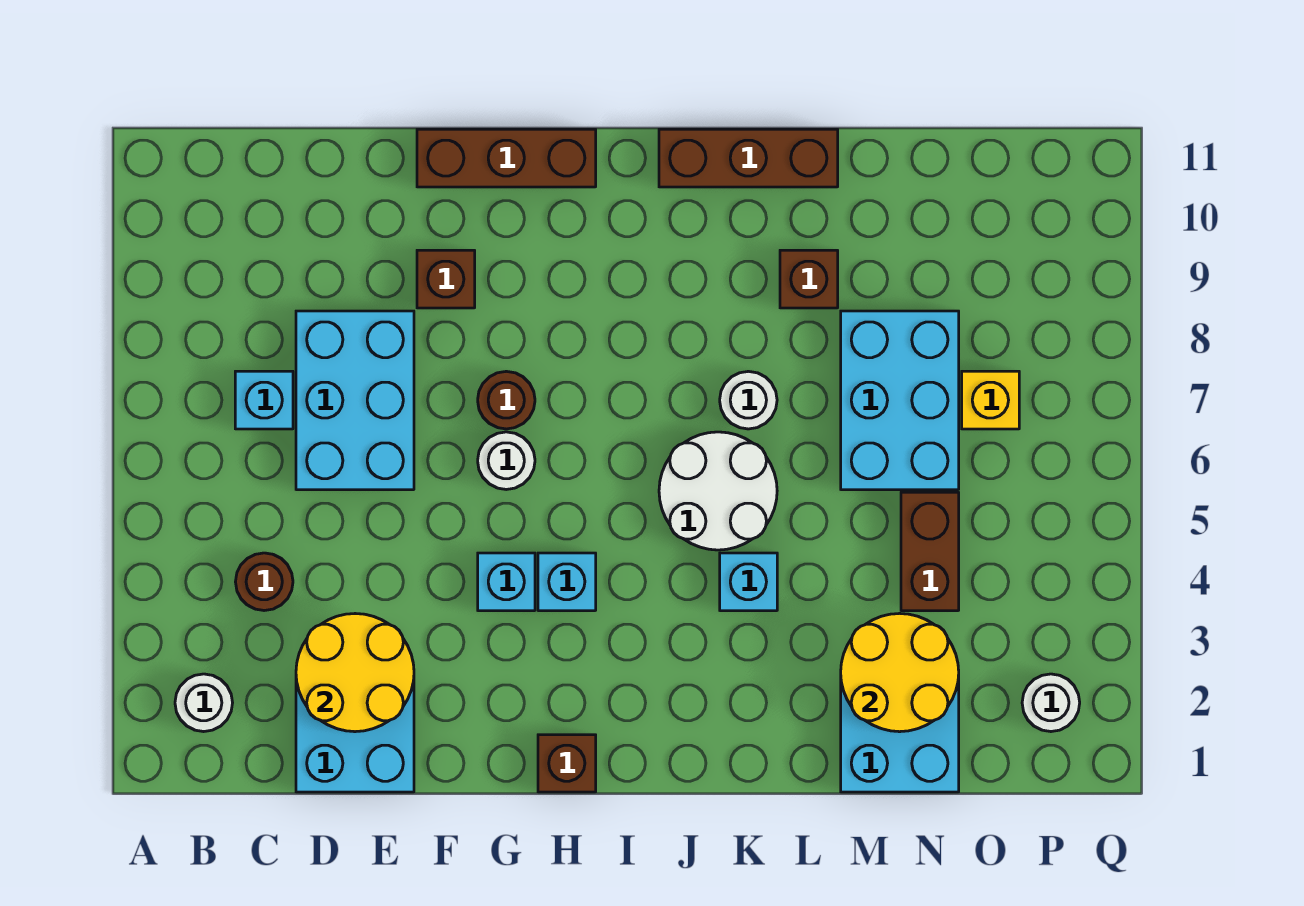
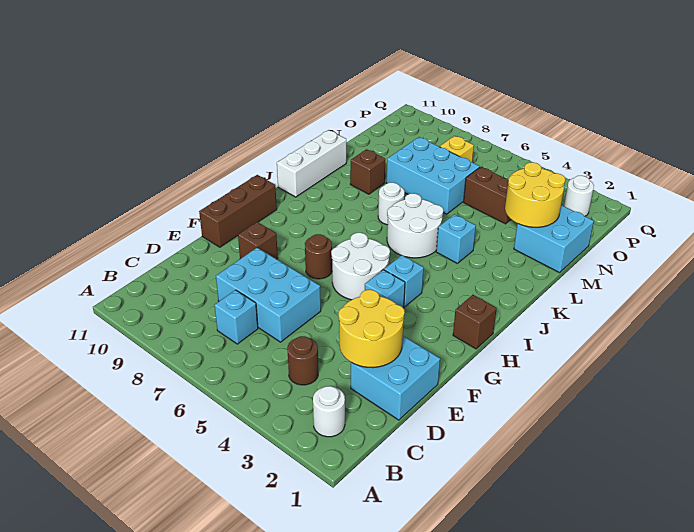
white round brick G6 level 1 -> white round brick G5:H6 level 1
brown brick J11:L11 level 1 -> white brick J11:L11 level 1

